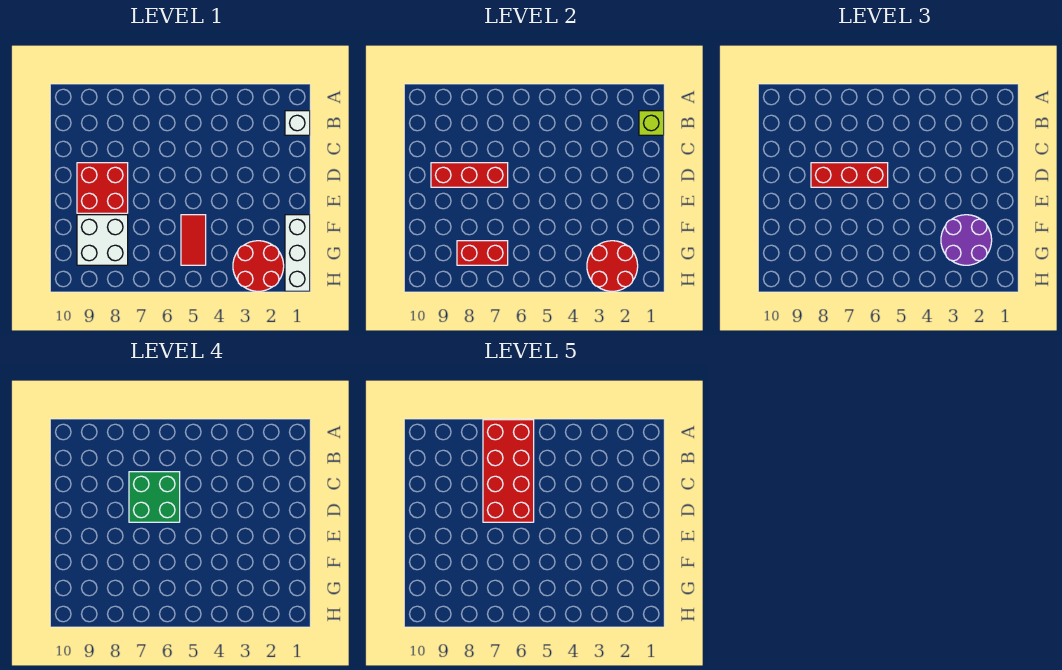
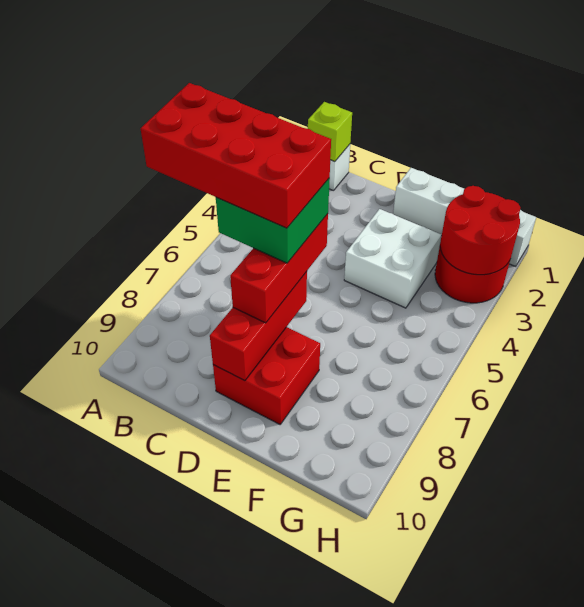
white brick F1:H1 level 1 -> white brick E1:H1 level 1
purple round brick F2:G3 level 3 -> none
red tile F5:G5 level 1 -> none
white brick F8:G9 level 1 -> white brick E3:F4 level 1
red brick G7:G8 level 2 -> none

